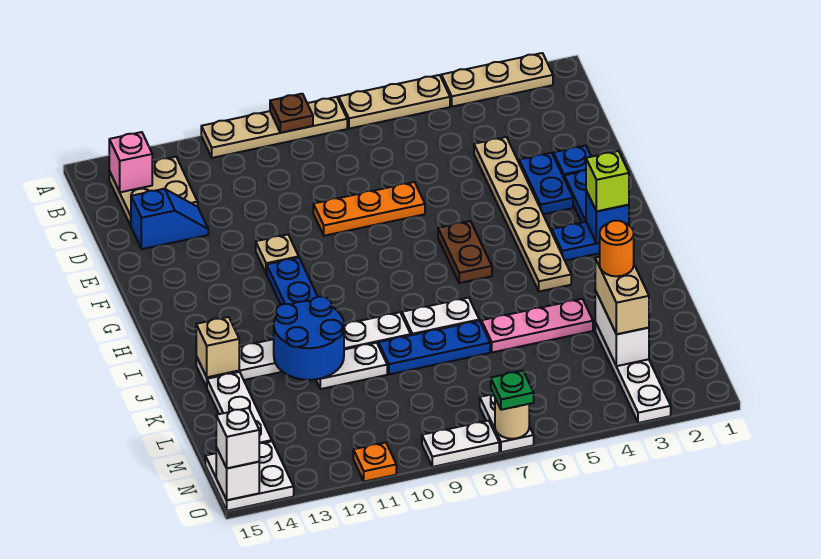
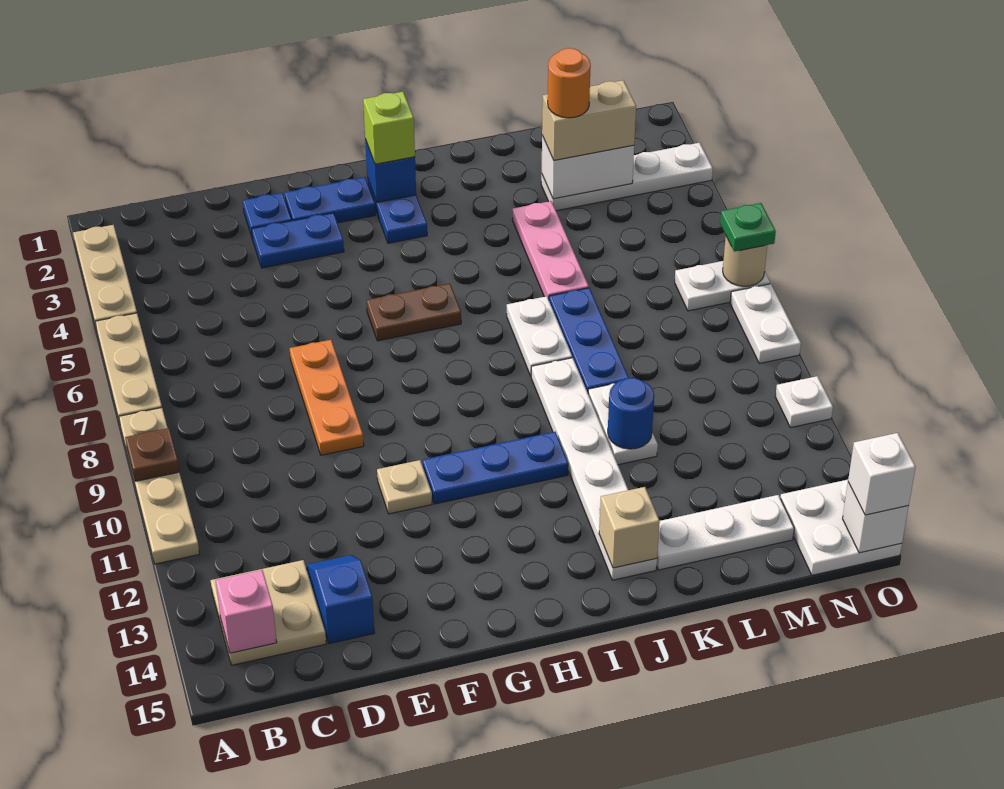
tan plate D4:I4 level 1 -> none
blue round brick J11:K12 level 2 -> blue round brick K11 level 2
orange plate O11 level 1 -> white plate O11 level 1

